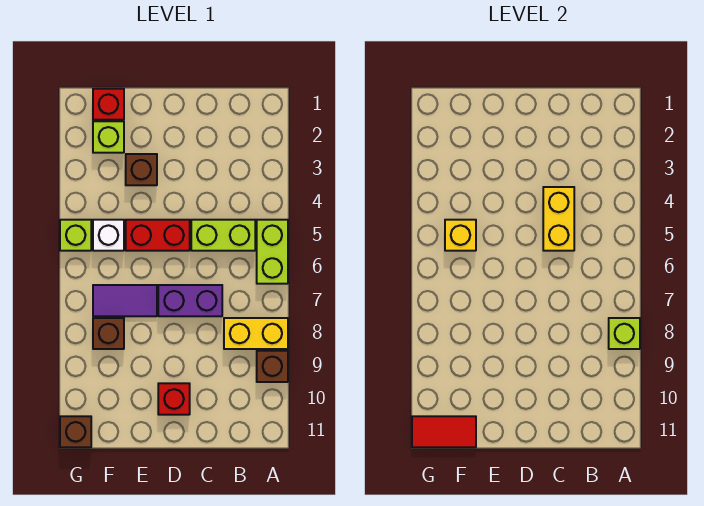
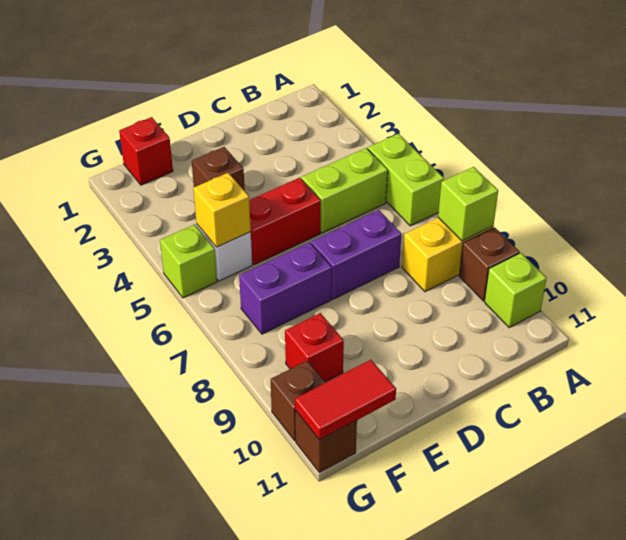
yellow brick C4:C5 level 2 -> none
red brick D10 level 1 -> red brick F9 level 1
purple tile E7:F7 level 1 -> purple brick E7:F7 level 1
lime brick F2 level 1 -> lime brick A10 level 1
brown brick F8 level 1 -> brown brick G10 level 1

